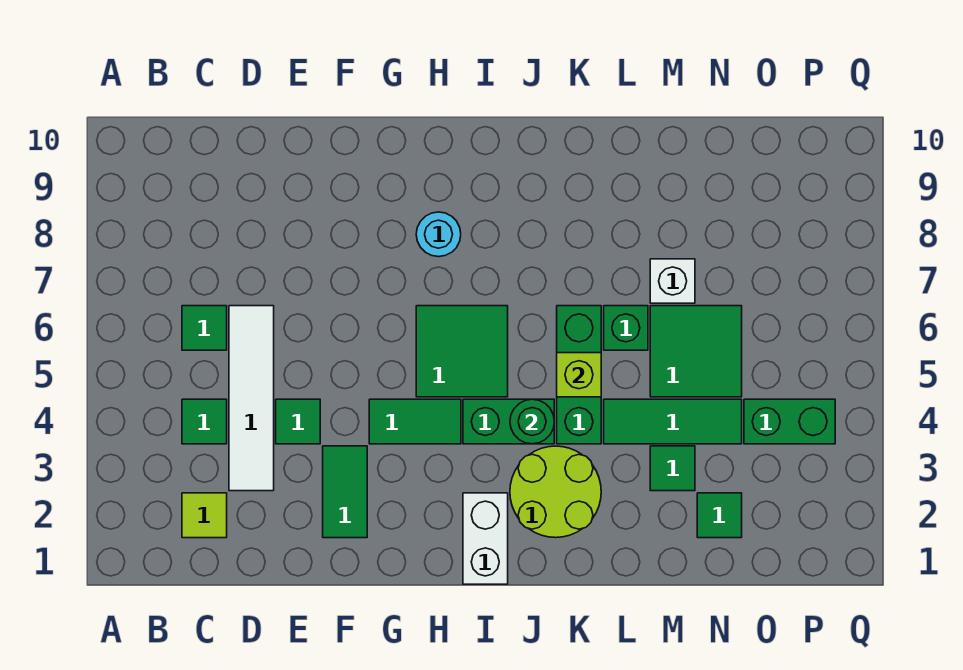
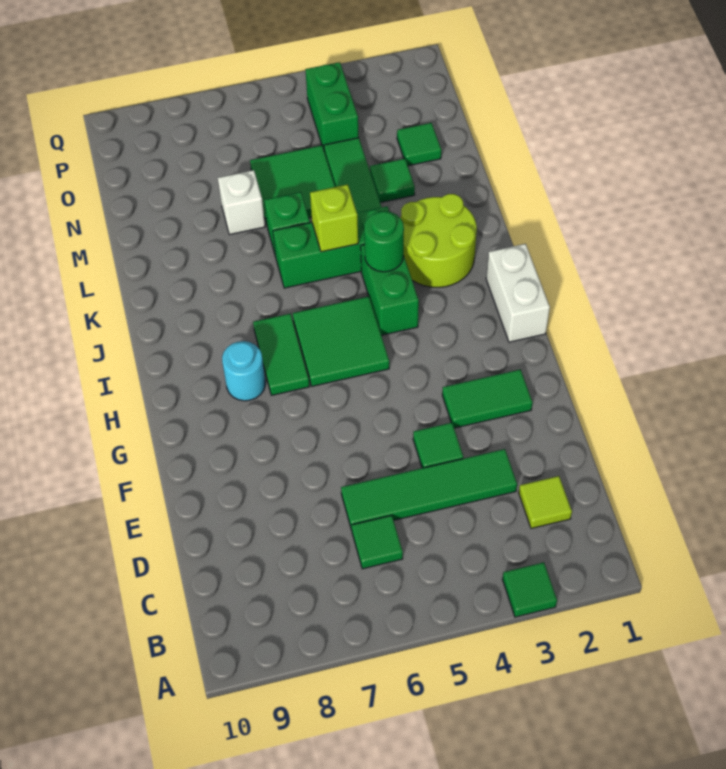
green tile C4 level 1 -> green tile A3 level 1
white tile D3:D6 level 1 -> green tile D3:D6 level 1
green tile G4:H4 level 1 -> green tile H7:I7 level 1
white brick I1:I2 level 1 -> white brick H1:I1 level 1

